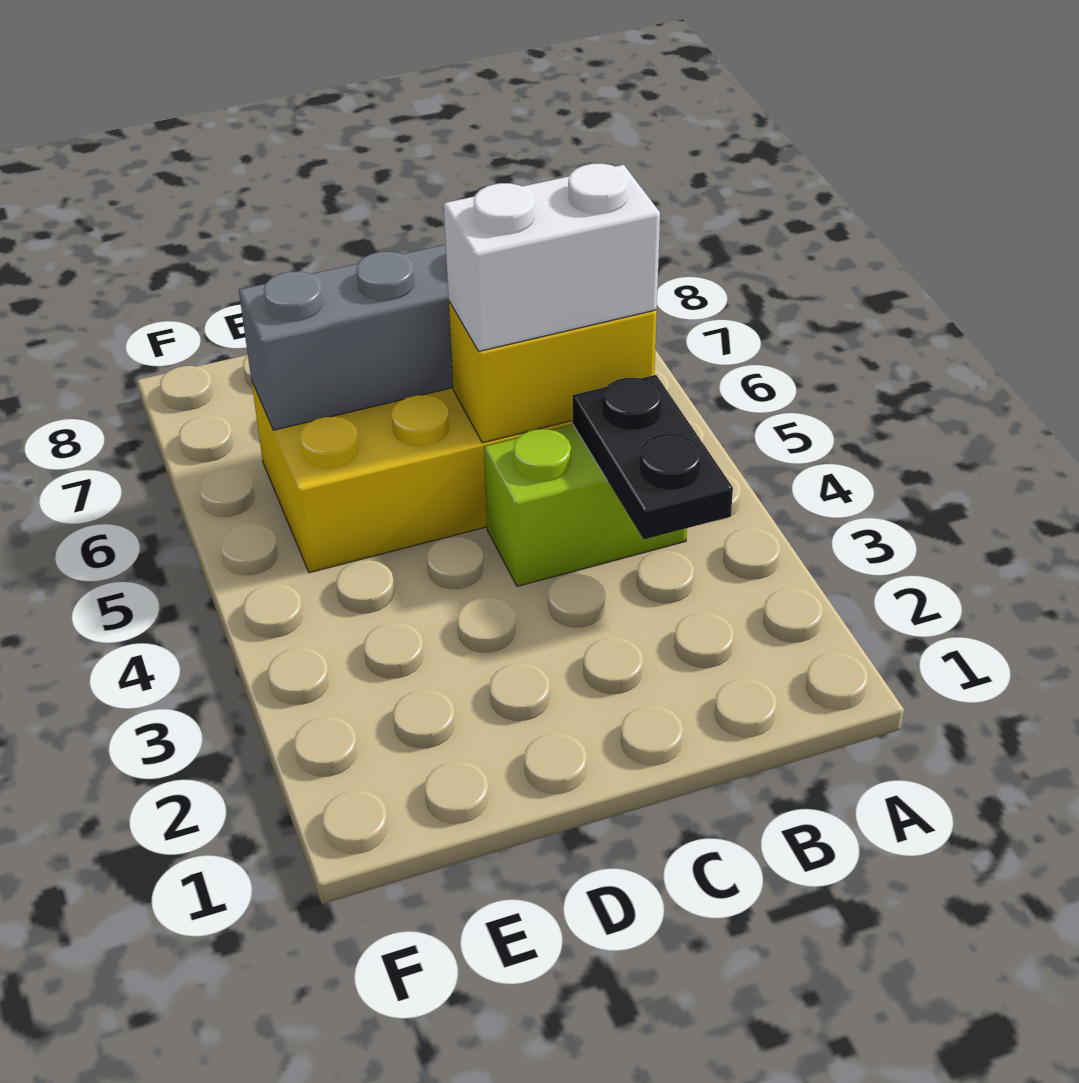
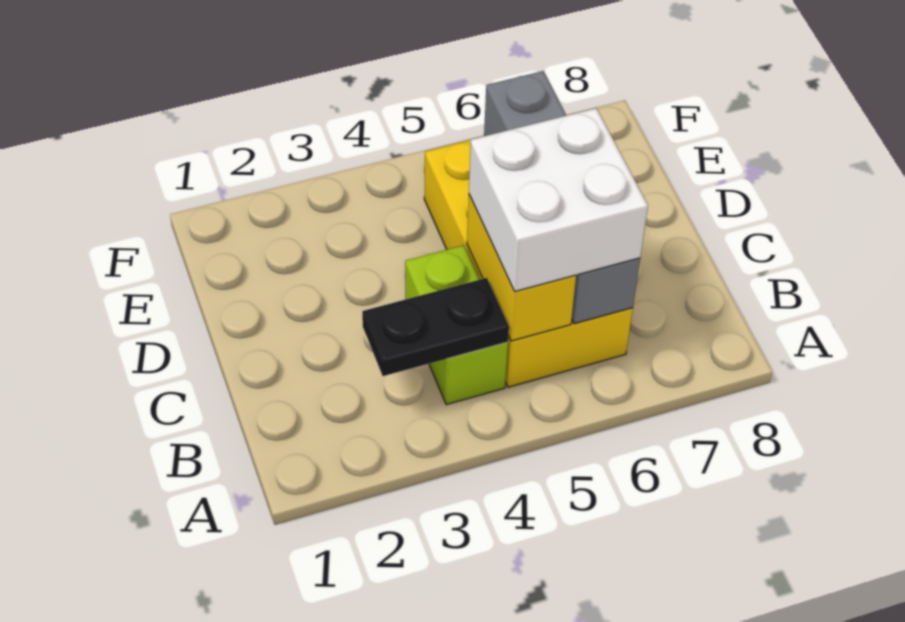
white brick B5:C5 level 3 -> white brick B5:C6 level 3

